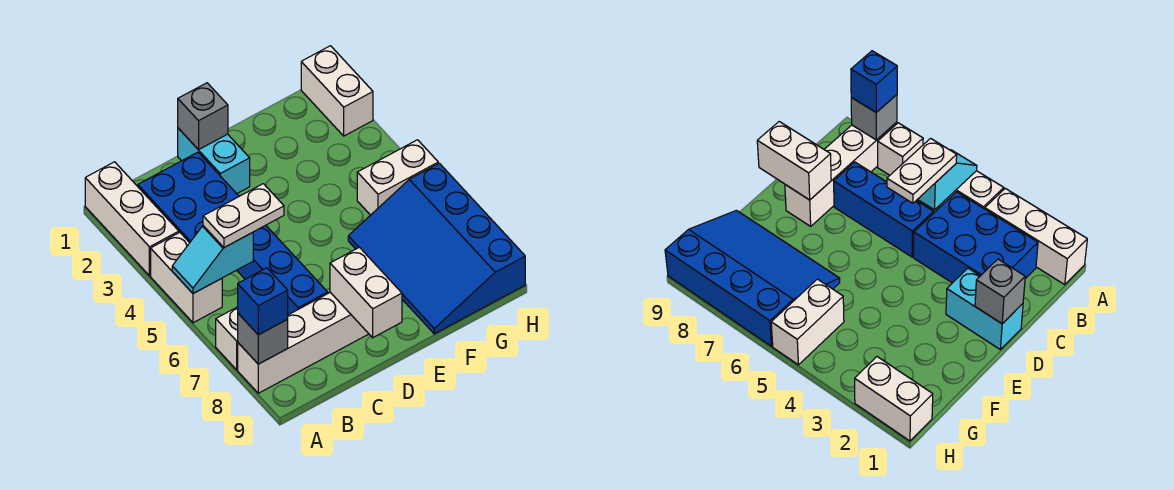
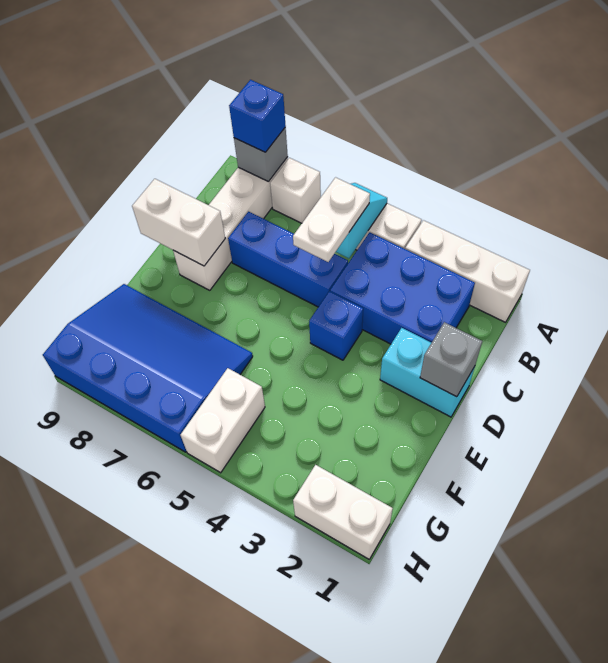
none -> blue brick D4 level 1

